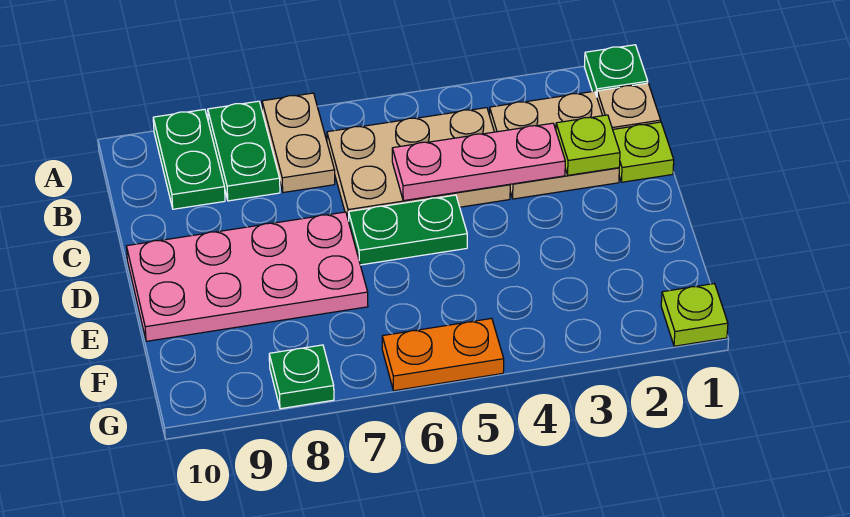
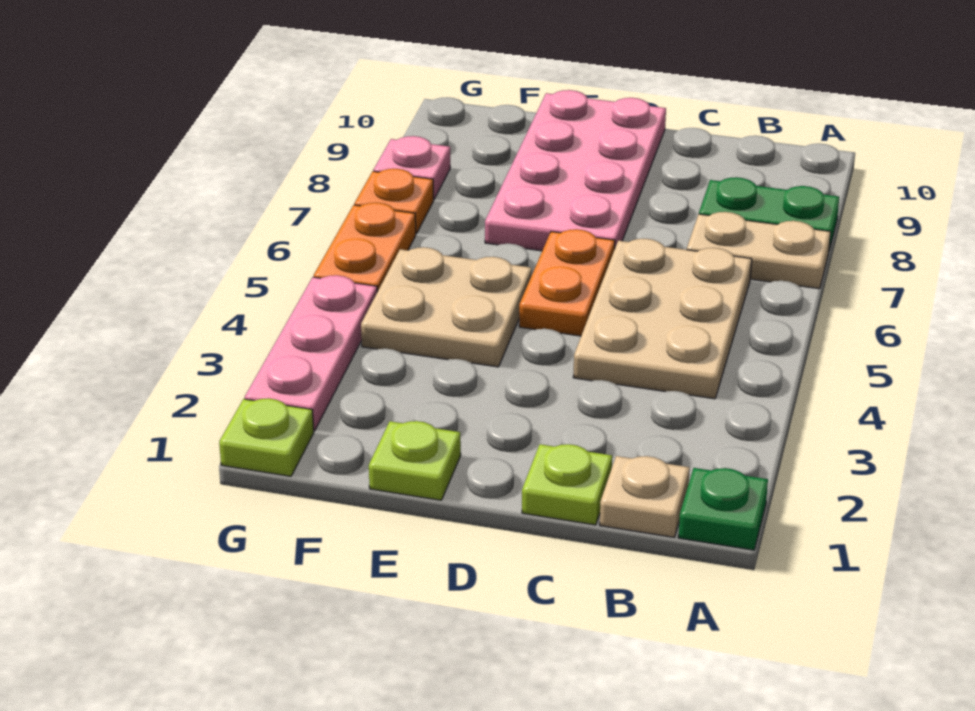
green plate A9:B9 level 1 -> none
tan plate B2:C3 level 1 -> tan plate E4:F5 level 1
lime plate C2 level 2 -> lime plate E1 level 1
pink plate C3:C5 level 2 -> pink plate G2:G4 level 1
green plate D5:D6 level 1 -> orange plate D5:D6 level 1
none -> orange plate G7 level 1
green plate G8 level 1 -> pink plate G8 level 1

